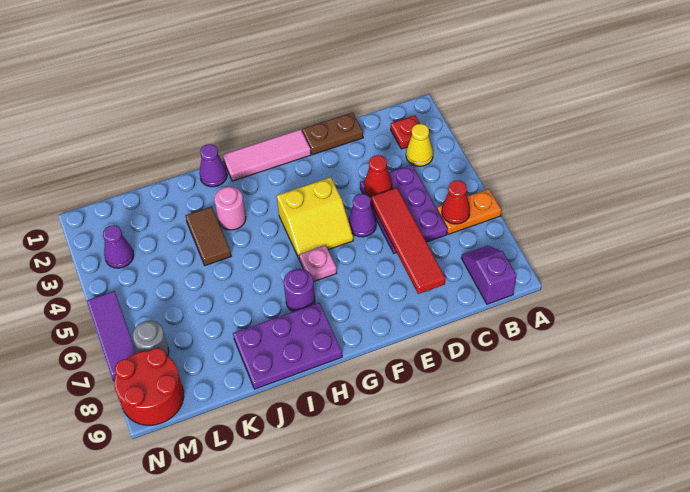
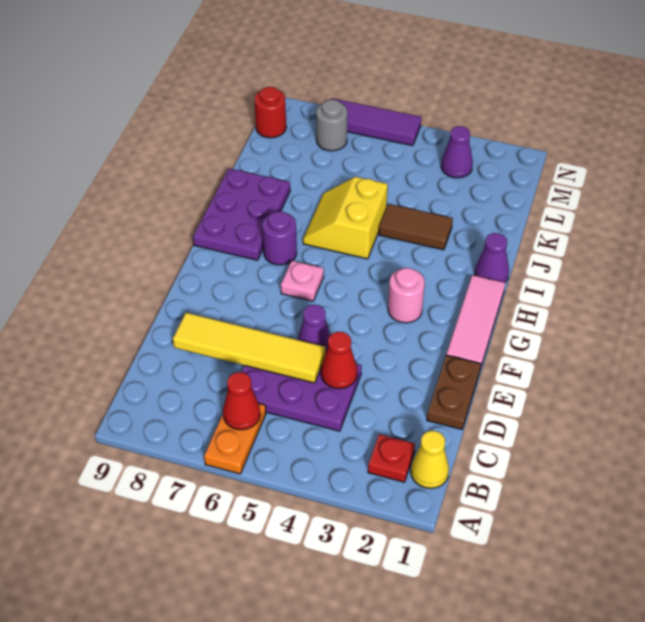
yellow cone B3 level 1 -> yellow cone B1 level 1
purple slope B8:B9 level 1 top 9 -> none
red tile D5:D8 level 2 -> yellow tile D5:D8 level 2
yellow slope F4:G5 level 1 top 4 -> yellow slope I5:J6 level 1 top 5
pink round brick I3 level 1 -> pink round brick G3 level 1
red round brick M8:N9 level 1 -> red round brick M9 level 1

